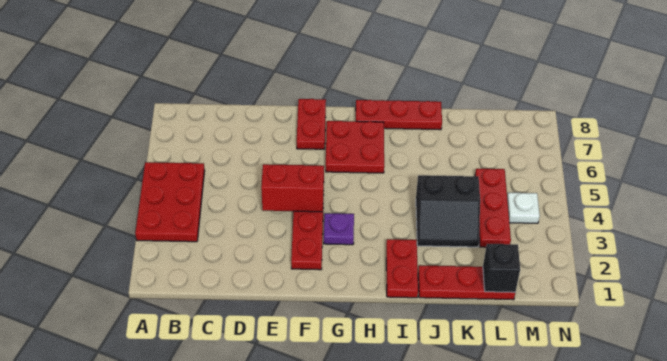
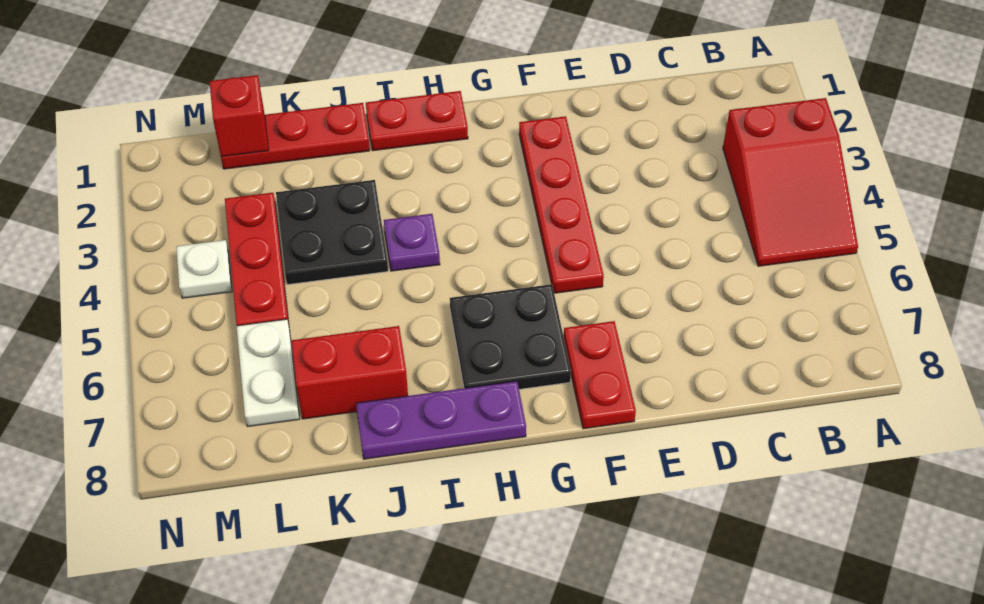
red plate A3:B5 level 1 -> red slope A3:B5 level 1 top 3
red brick E4:F4 level 2 -> red brick J7:K7 level 1
purple plate G3 level 1 -> purple plate I4 level 1
red plate G6:H7 level 1 -> black plate G6:H7 level 1
red plate H8:J8 level 1 -> purple plate H8:J8 level 1
red plate I1:I2 level 1 -> red plate H1:I1 level 1
black slope J3:K4 level 1 top 4 -> black plate J3:K4 level 1
black brick L1 level 2 -> red brick L1 level 2
none -> white plate L6:L7 level 1

